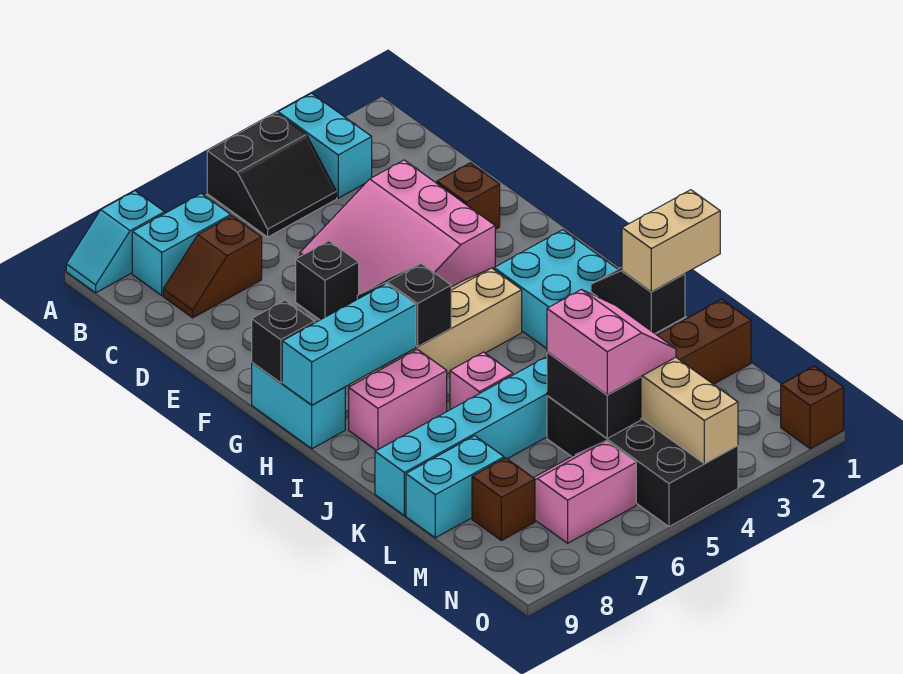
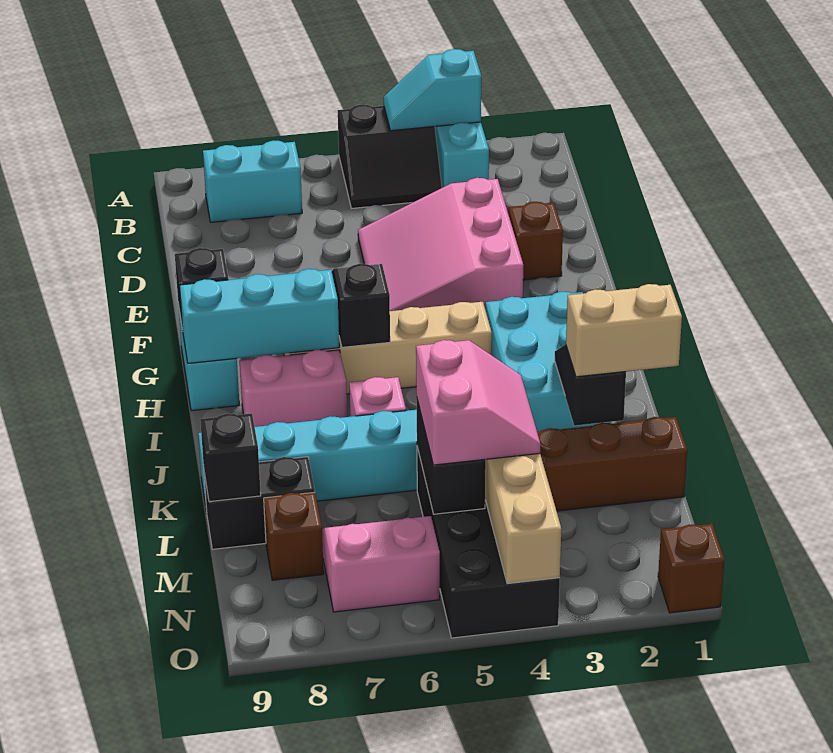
cyan slope A8:A9 level 1 top 8 -> cyan slope A3:A4 level 2 top 3
brown slope C7:C8 level 1 top 7 -> none
black brick E6 level 1 -> black brick L9 level 2
cyan brick L8:L9 level 1 -> black brick L8:L9 level 1

